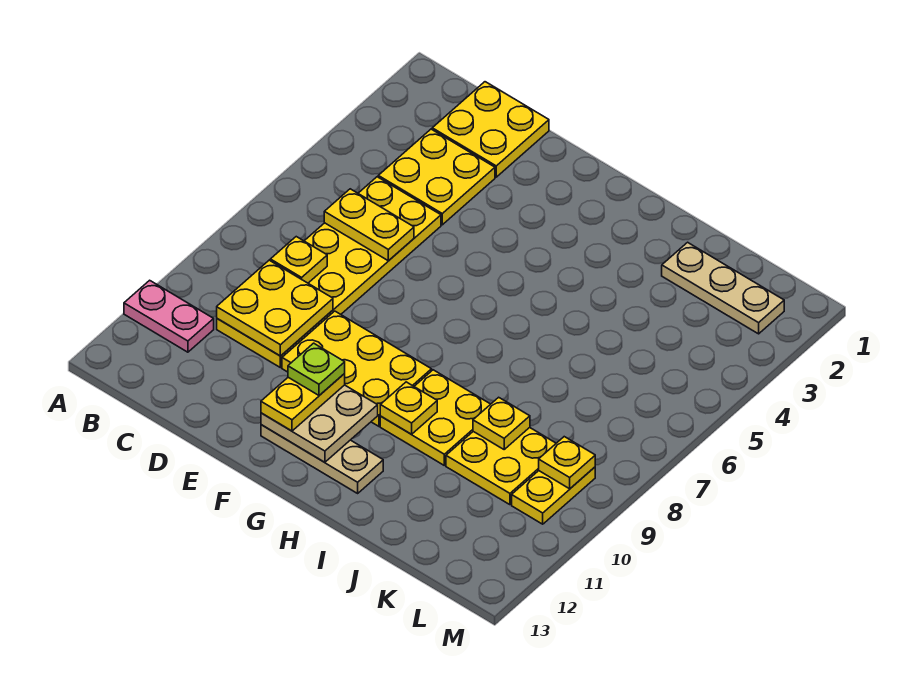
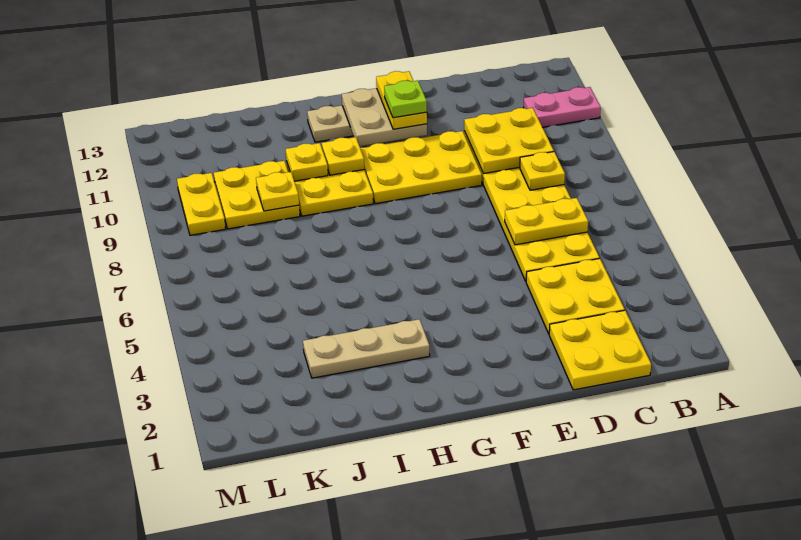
tan plate J2:L2 level 1 -> tan plate H3:J3 level 1
yellow plate L9 level 2 -> yellow plate I10 level 2

